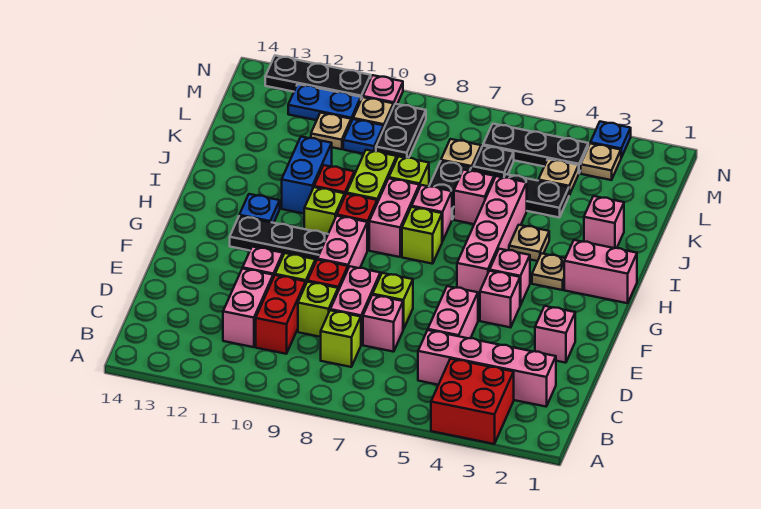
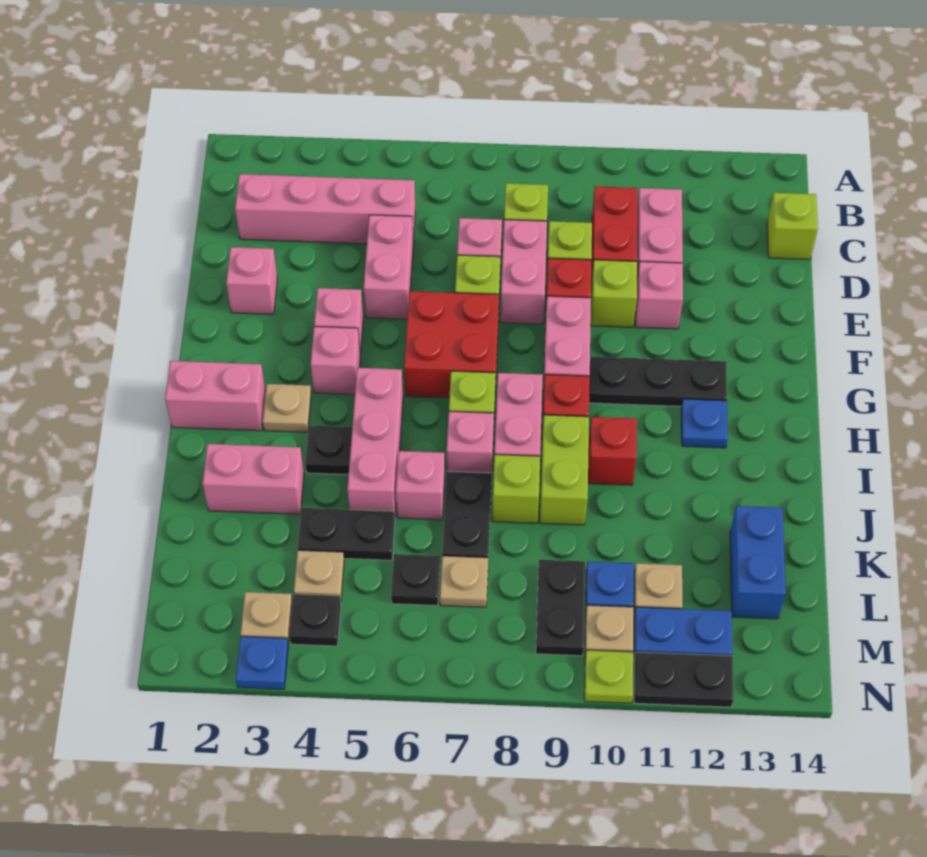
red brick A3:B4 level 1 -> red brick F6:G7 level 1
pink brick G5:J5 level 1 -> pink brick H5:J5 level 1
lime brick H10 level 1 -> lime brick C14 level 1
tan plate I4 level 1 -> black plate I4 level 1
blue brick I11:J11 level 1 -> blue brick K13:L13 level 1
pink brick J2 level 1 -> pink brick J2:J3 level 1
black plate M4:M6 level 1 -> black plate M4 level 1
pink plate N10 level 1 -> lime plate N10 level 1
black plate N11:N13 level 1 -> black plate N11:N12 level 1

